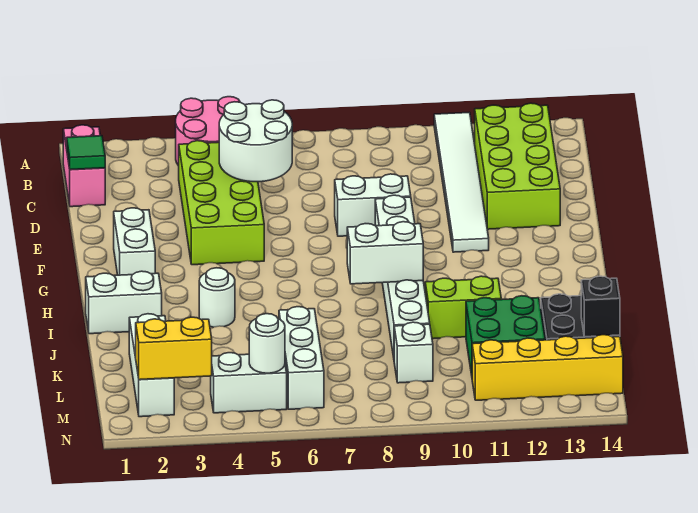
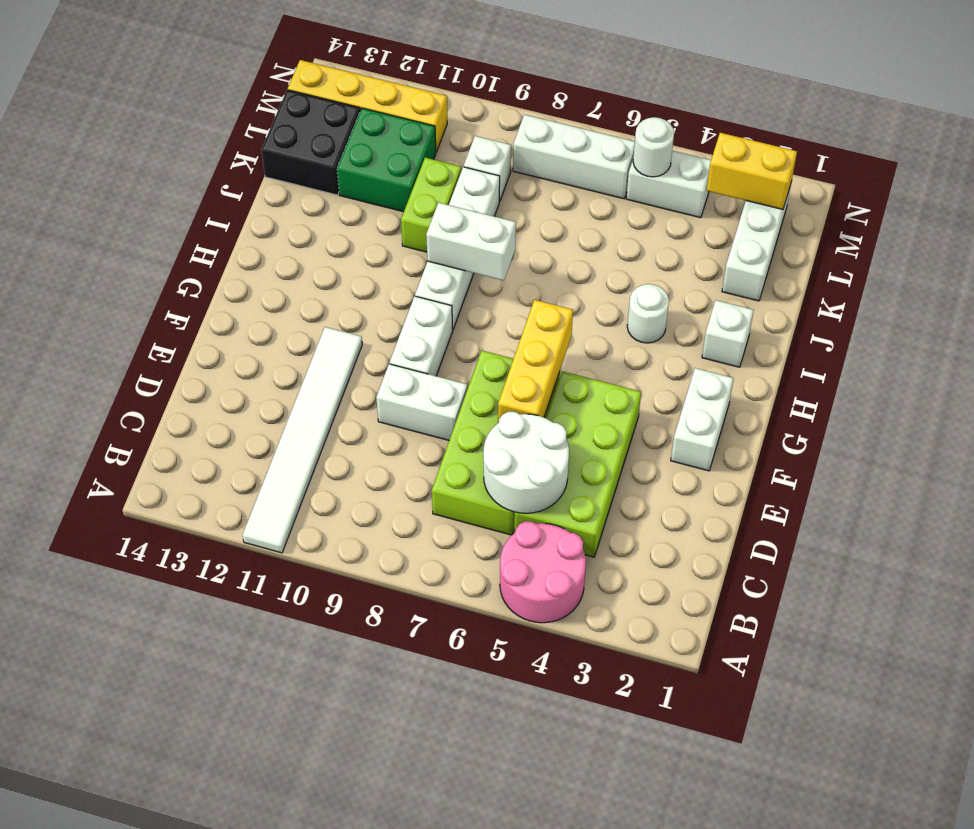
pink brick B1:C1 level 1 -> none
lime brick B12:E13 level 1 -> lime brick C6:F7 level 1
green tile C1 level 2 -> none
none -> yellow brick E6:G6 level 2
white brick I1:I2 level 1 -> white brick I2 level 1
lime brick J10:J11 level 1 -> lime brick J10:K10 level 1
white brick K6:M6 level 1 -> white brick M6:M8 level 1
black brick L14 level 2 -> none

